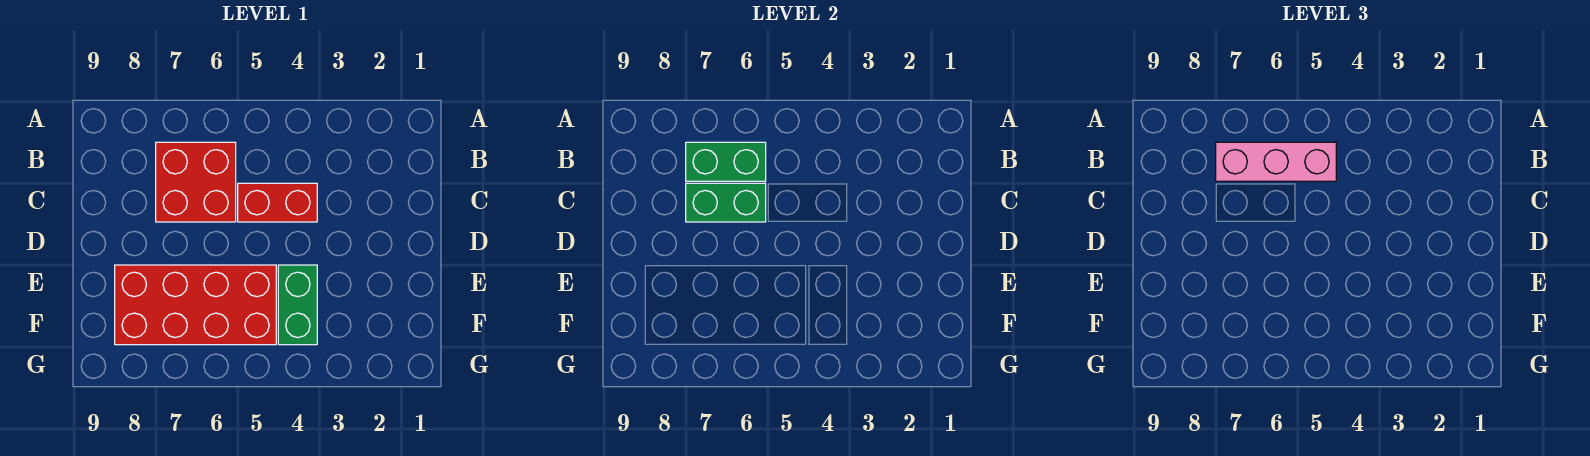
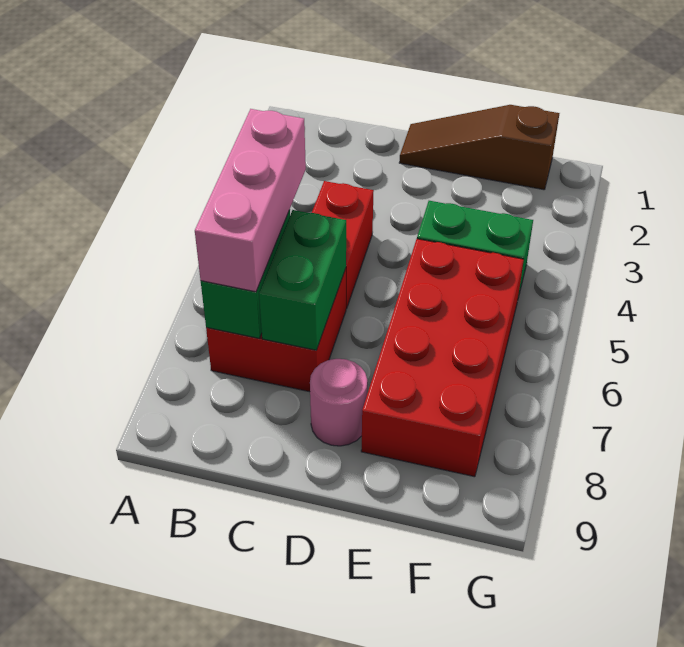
none -> brown slope D1:F1 level 1 top F
none -> pink round brick D8 level 1

